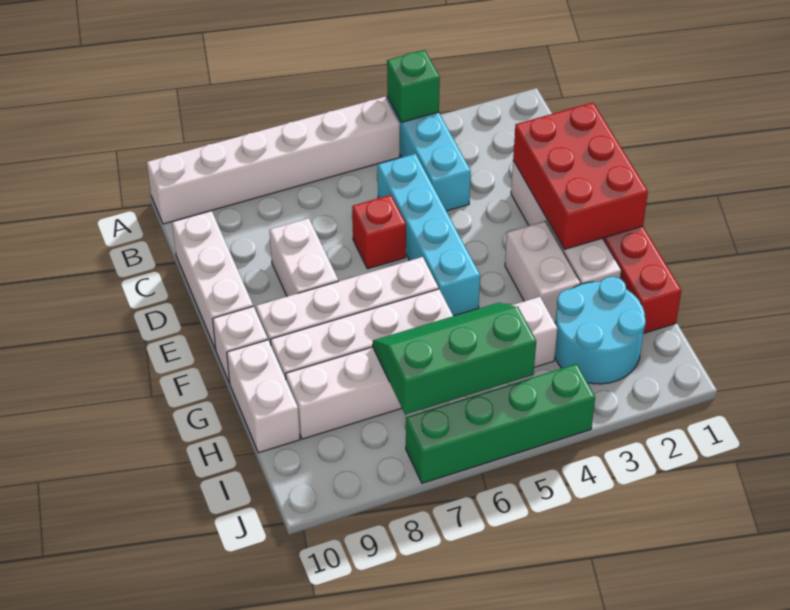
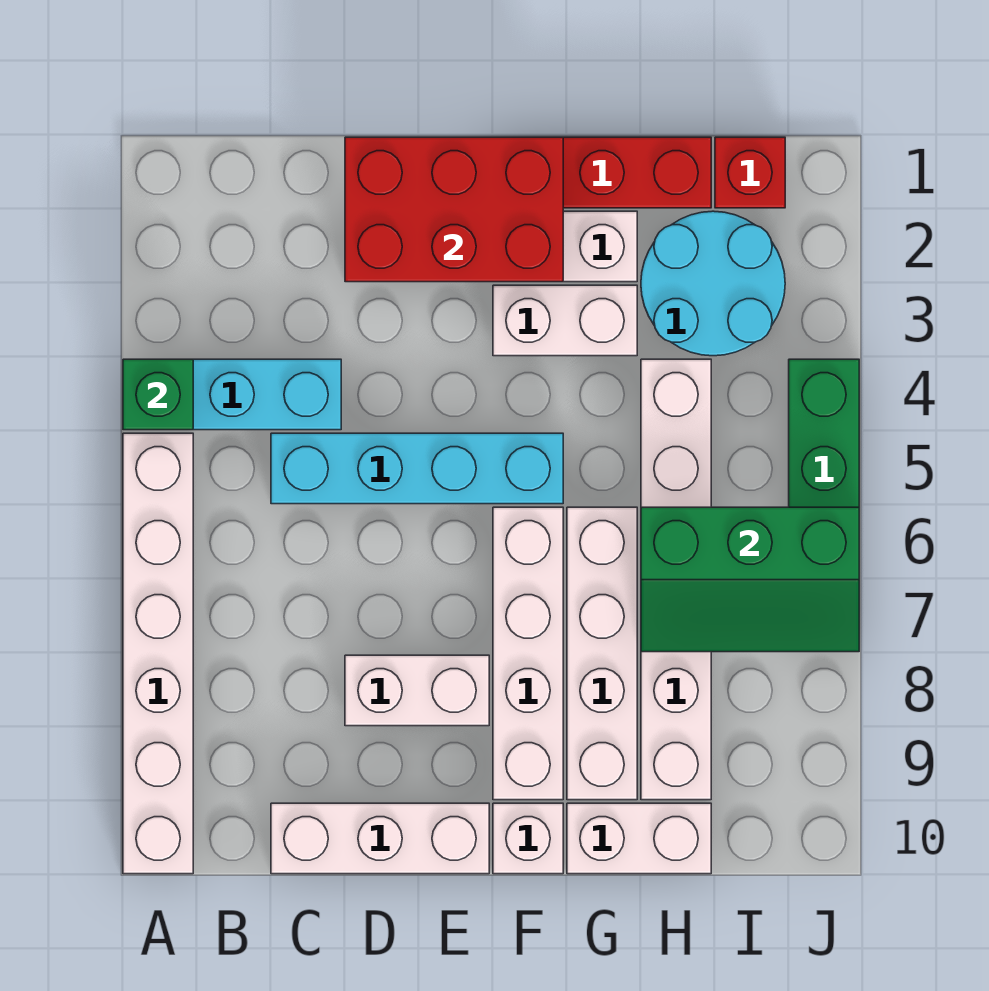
red brick D6 level 1 -> red brick I1 level 1
green slope H5:I7 level 2 top I -> green slope H6:J7 level 2 top 6

